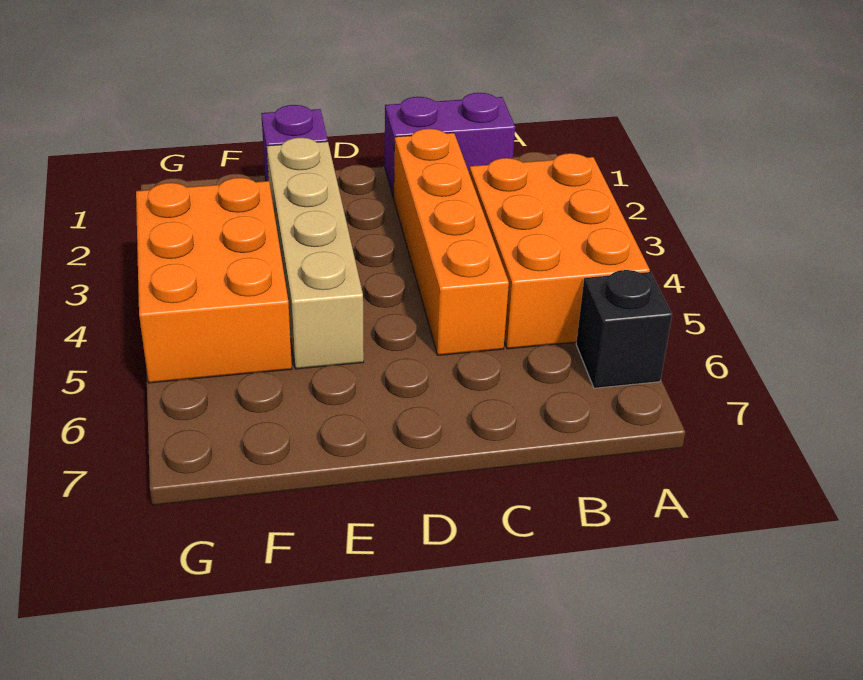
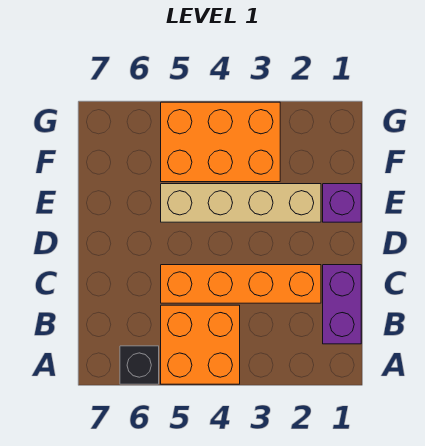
orange brick A3:B5 level 1 -> orange brick A4:B5 level 1

